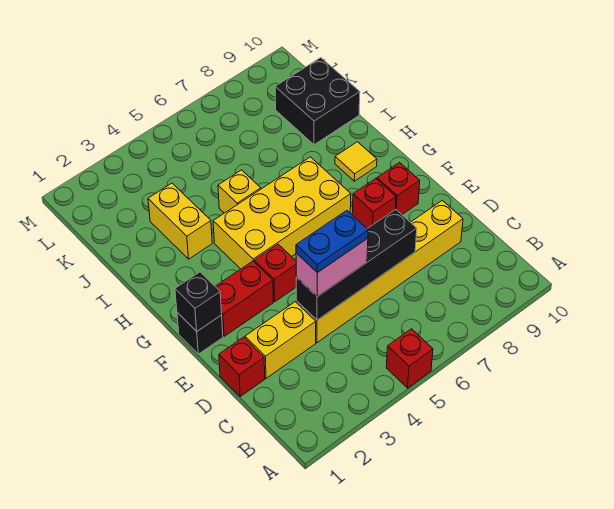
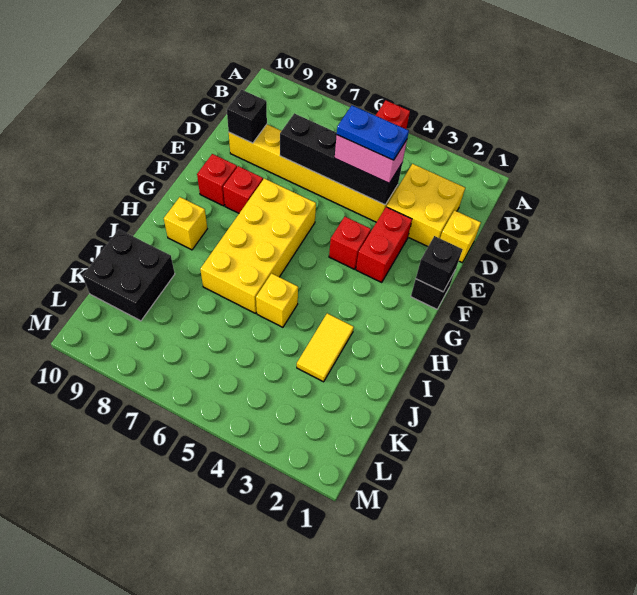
red brick D1 level 1 -> yellow brick D1 level 1
yellow brick D2:D3 level 1 -> yellow brick C2:D3 level 1
none -> black brick D9 level 2
red brick F2:F3 level 1 -> red brick E3:F3 level 1
yellow brick G4:H7 level 1 -> yellow brick F6:I7 level 1
yellow tile H9 level 1 -> yellow brick H9 level 1
yellow brick I3:J3 level 1 -> yellow tile I3:J3 level 1

